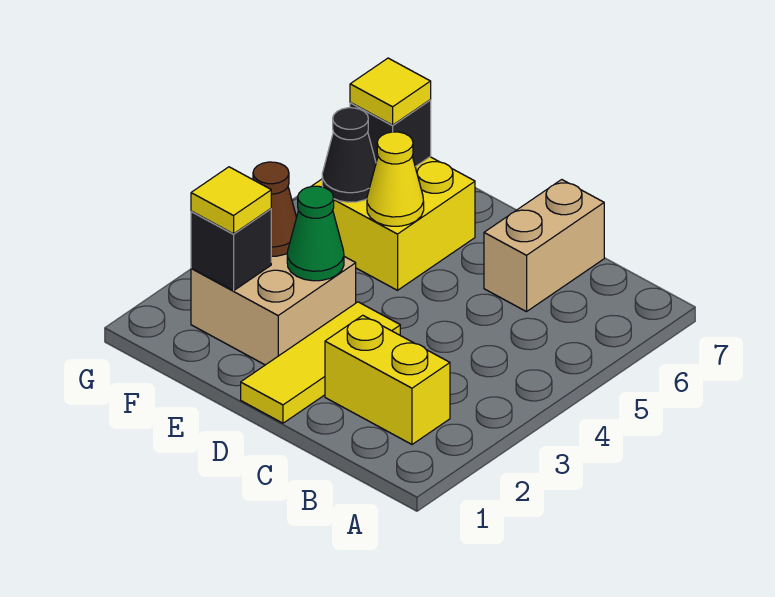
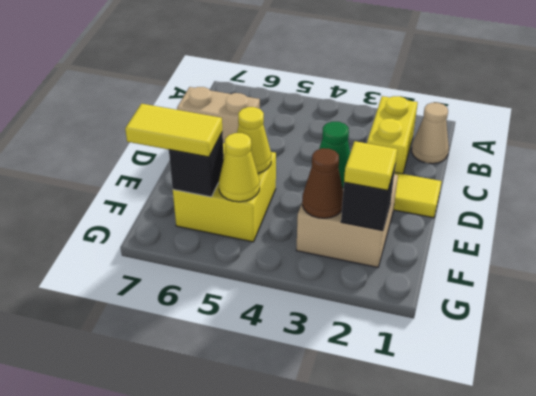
none -> tan cone B1 level 1
black cone F5 level 2 -> yellow cone F5 level 2
yellow tile F6 level 3 -> yellow tile F6:F7 level 3

